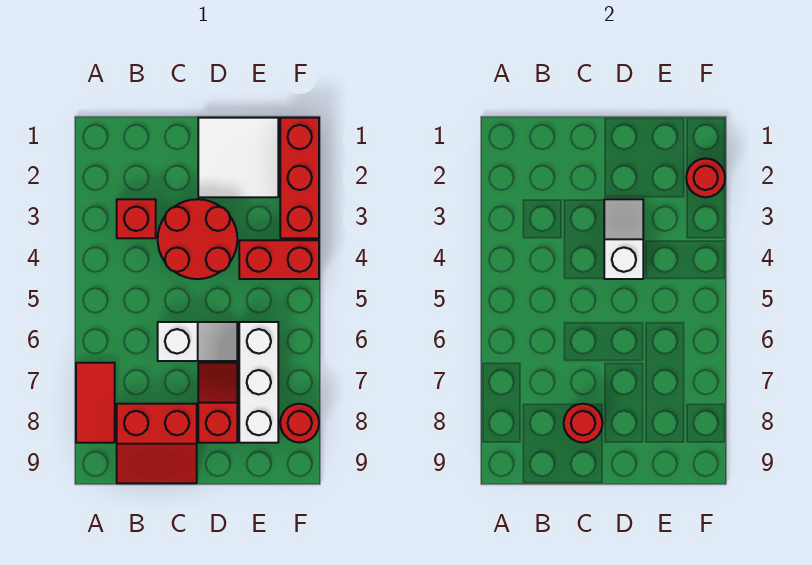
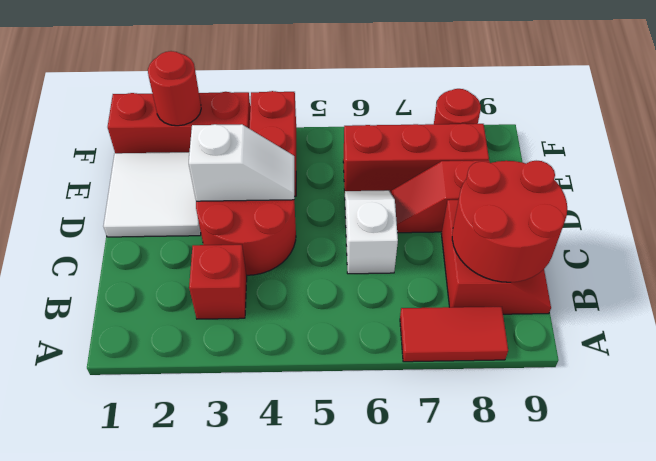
red round brick C8 level 2 -> red round brick B8:C9 level 2
white slope D3:D4 level 2 top 4 -> white slope D3:D4 level 2 top 3
white brick E6:E8 level 1 -> red brick E6:E8 level 1

